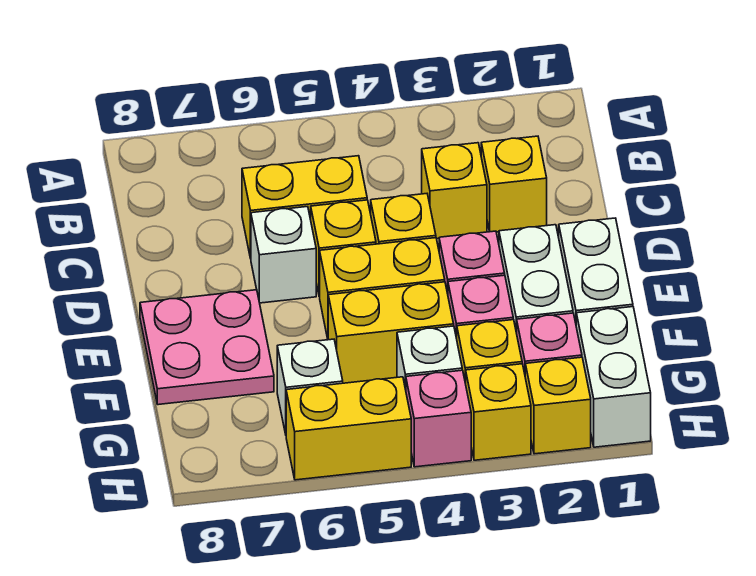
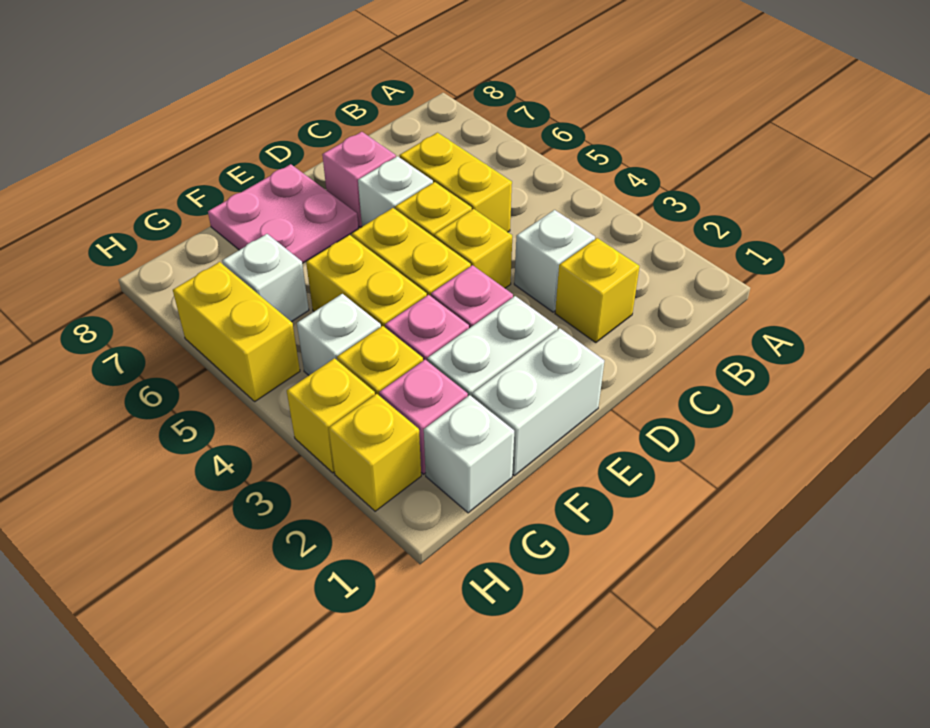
yellow brick C3 level 1 -> white brick C3 level 1
white brick G1:H1 level 1 -> white brick G1 level 1
pink brick H4 level 1 -> pink brick D7 level 1

